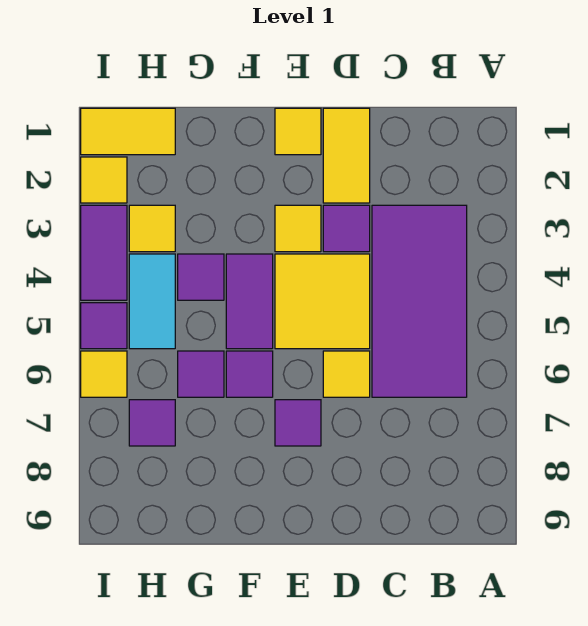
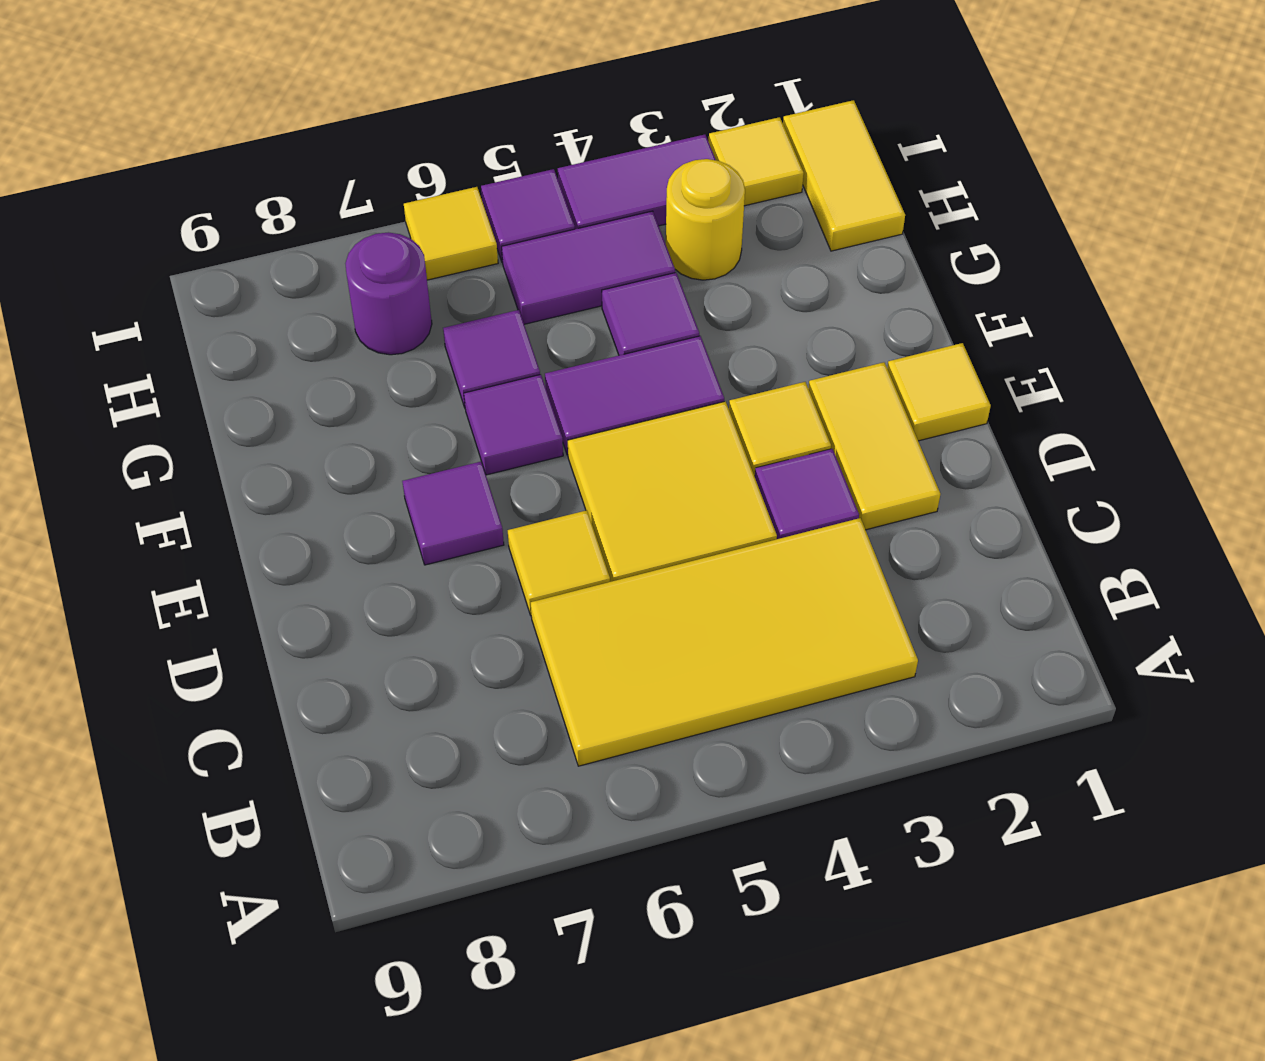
purple tile B3:C6 level 1 -> yellow tile B3:C6 level 1
yellow tile D1:D2 level 1 -> yellow tile D2:E2 level 1
yellow tile H3 level 1 -> yellow round brick H3 level 1
cyan tile H4:H5 level 1 -> purple tile H4:H5 level 1
purple tile H7 level 1 -> purple round brick H7 level 1

